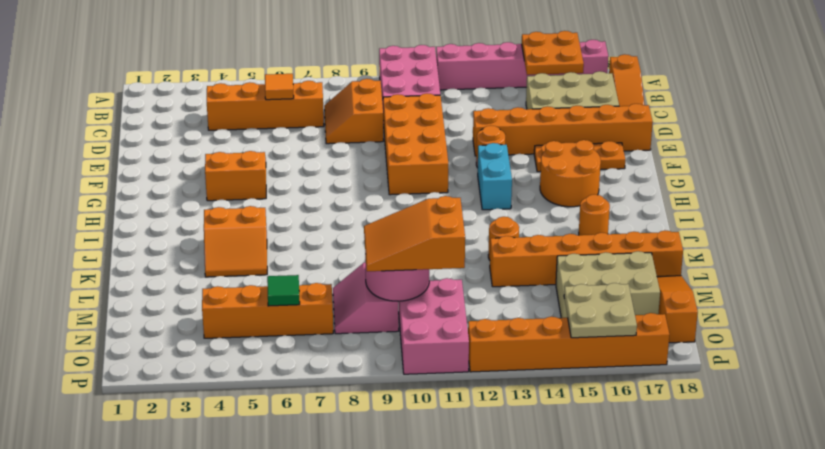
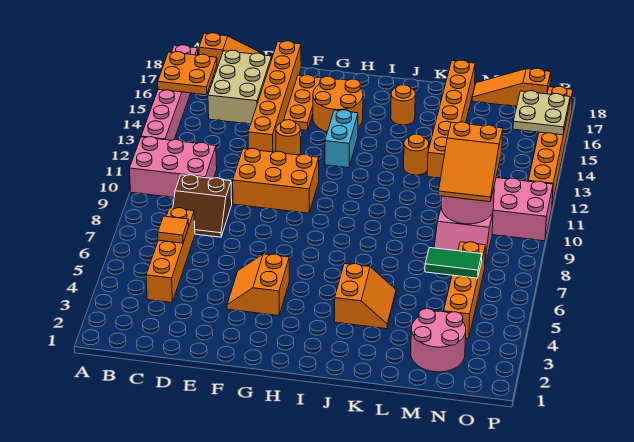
orange slope C8:D9 level 1 top 9 -> brown slope C8:D9 level 1 top 9
orange brick D10:G11 level 1 -> orange brick E10:G11 level 1
cyan brick G13:H13 level 1 -> cyan brick H13:H14 level 1
none -> pink round brick M2:N3 level 1
tan brick M15:N17 level 1 -> none
green tile N6 level 2 -> green tile M6:N6 level 2

